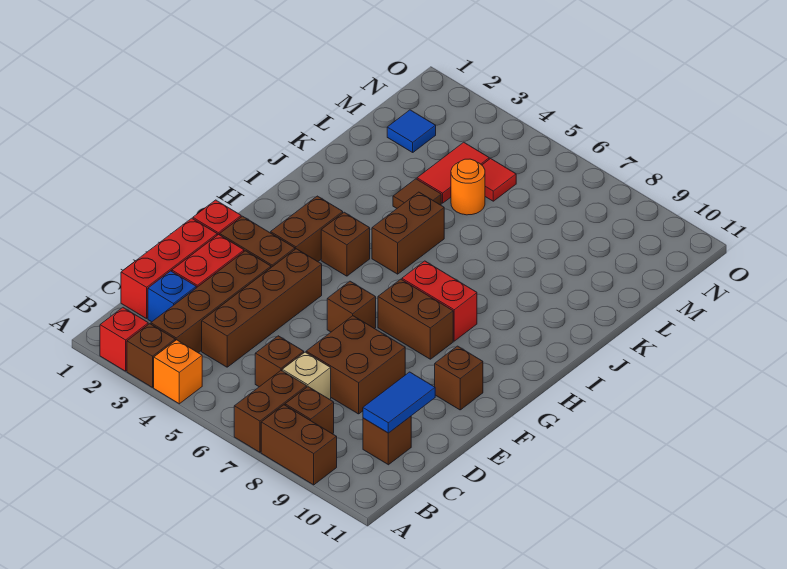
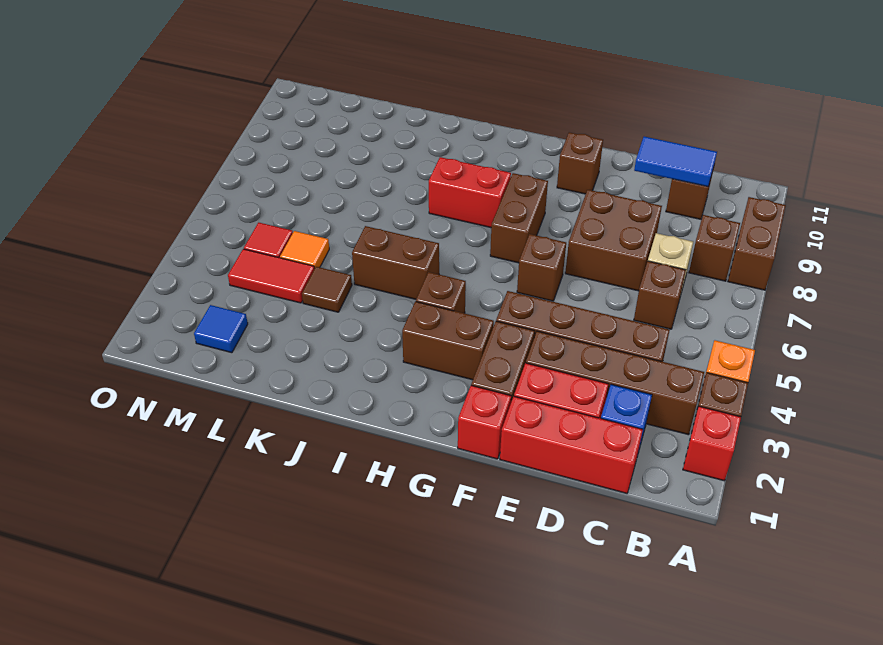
brown brick A7:B7 level 1 -> none
red brick H7:H8 level 1 -> red brick H8:I8 level 1
orange round brick L5 level 1 -> orange tile L5 level 1

